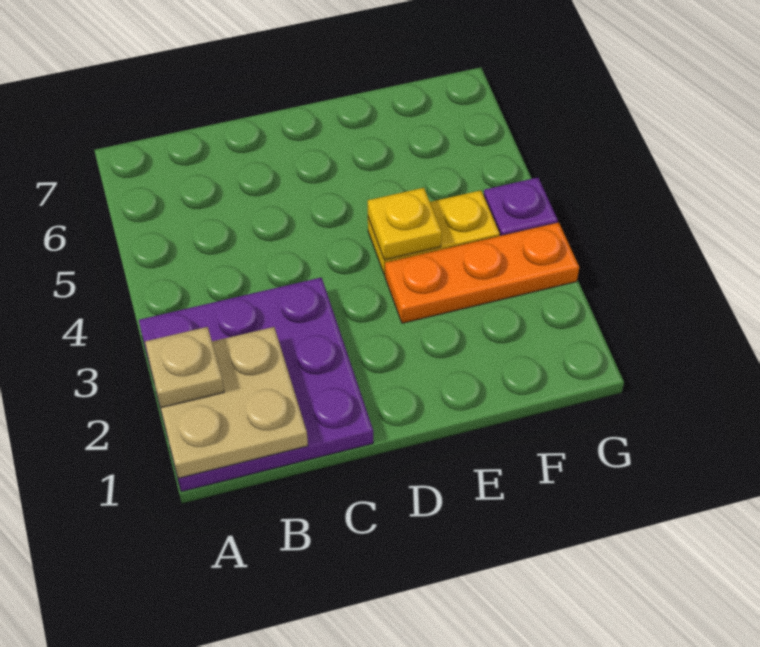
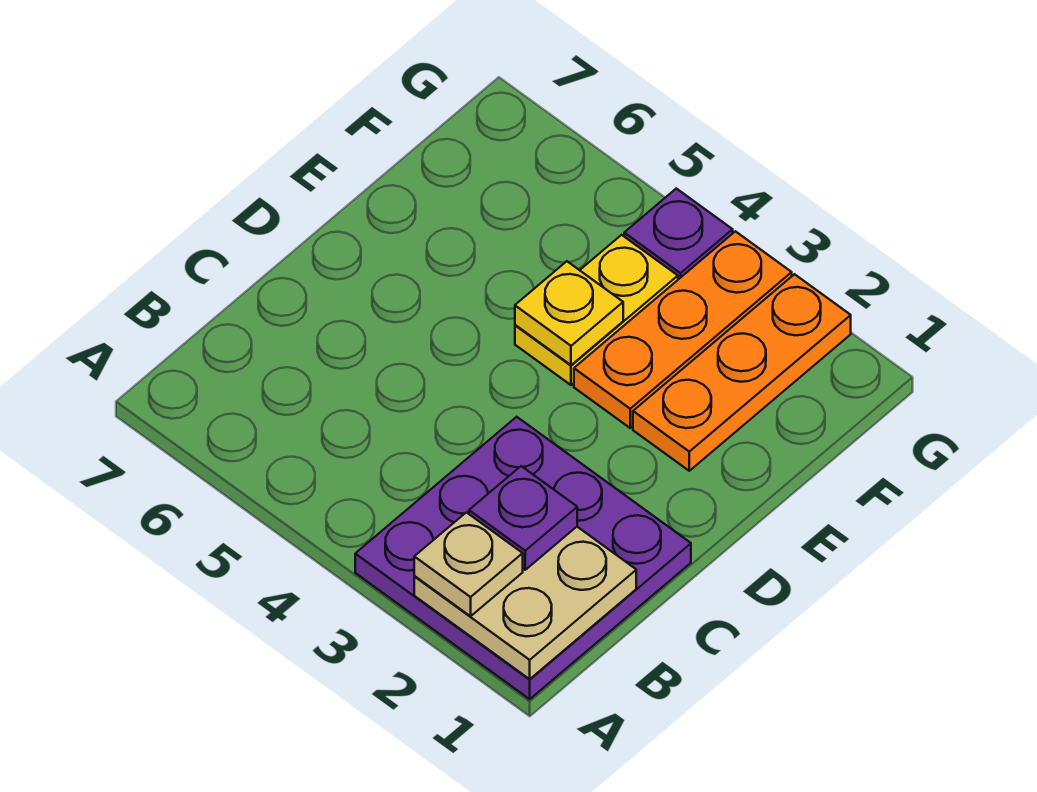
none -> purple plate B2 level 3
none -> orange plate E2:G2 level 1

